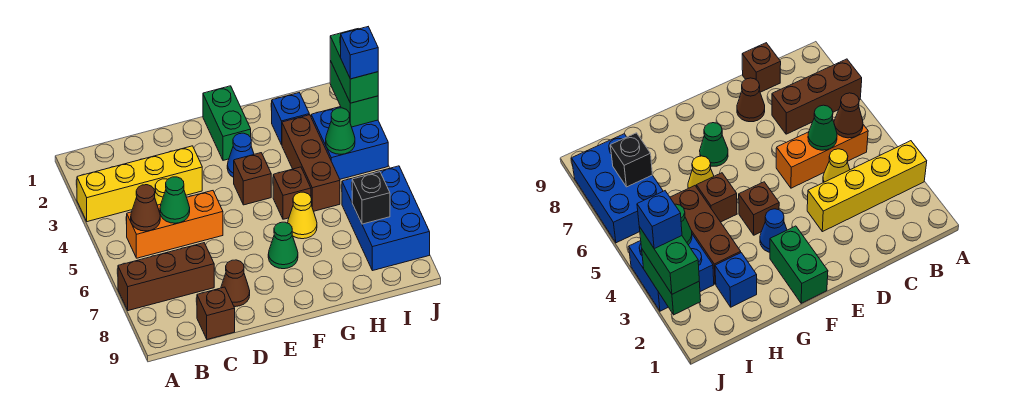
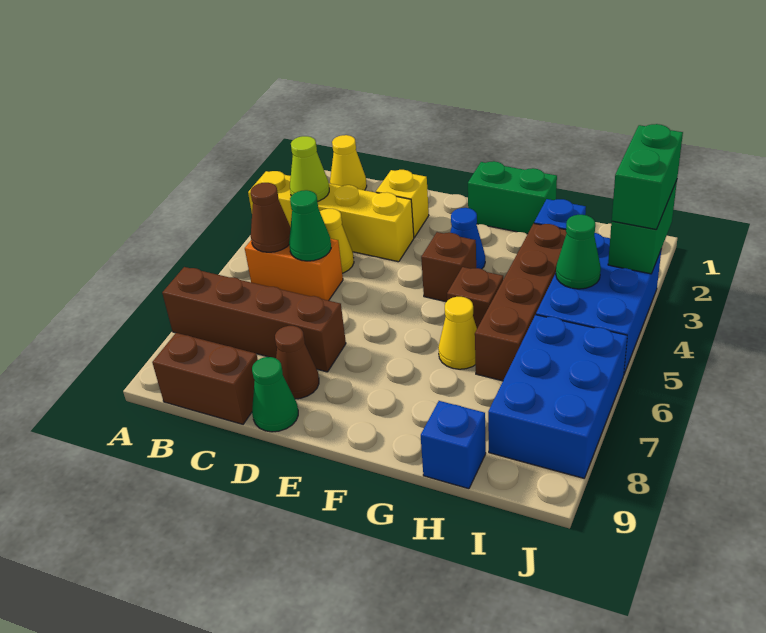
brown brick A7:C7 level 1 -> brown brick A7:D7 level 1
none -> yellow cone B1 level 1
none -> lime cone B3 level 2
orange brick B5:D5 level 1 -> orange brick B5:C5 level 1
brown brick C9 level 1 -> brown brick B9:C9 level 1
none -> yellow brick D2 level 1
green brick F1:F2 level 1 -> green brick F1:G1 level 1
green cone F7 level 1 -> green cone D9 level 1
brown brick H3:H5 level 1 -> brown brick H3:H6 level 1
blue brick I3:J4 level 1 -> blue brick I3:J5 level 1
black brick I7 level 2 -> none
blue brick J3 level 4 -> blue brick H9 level 1

